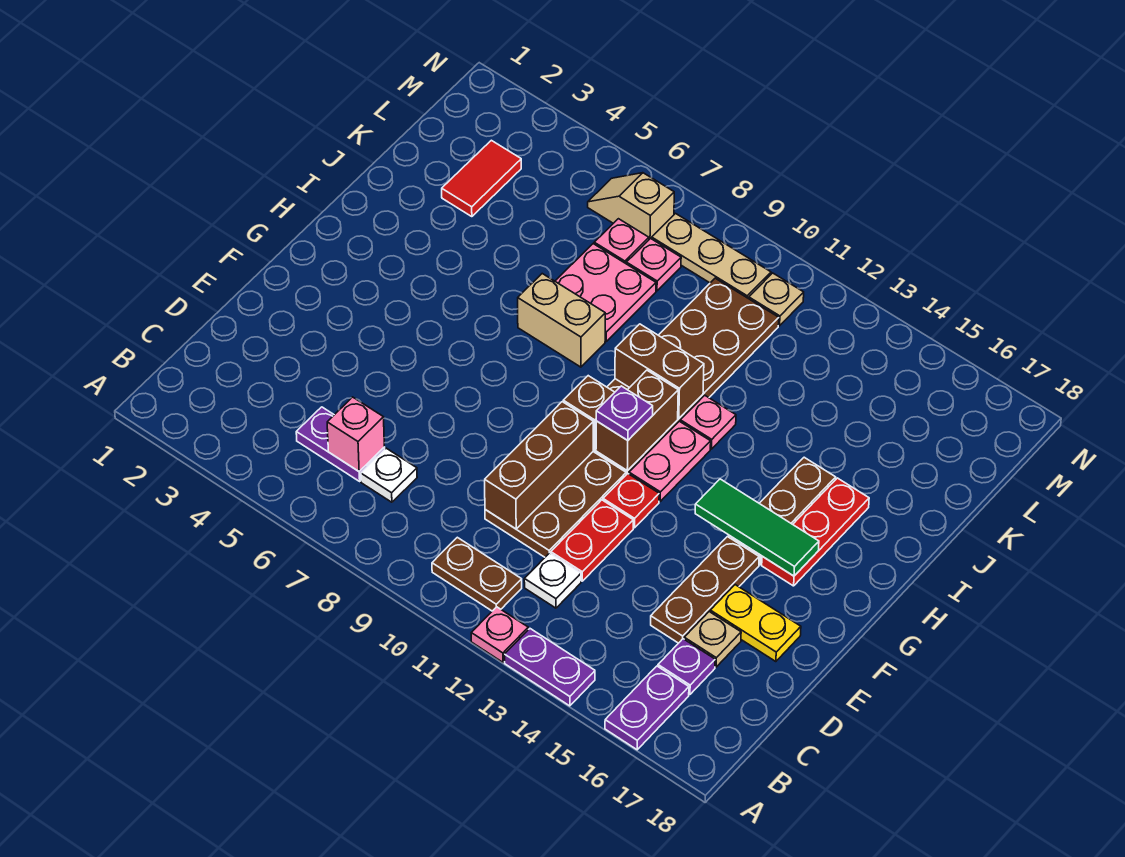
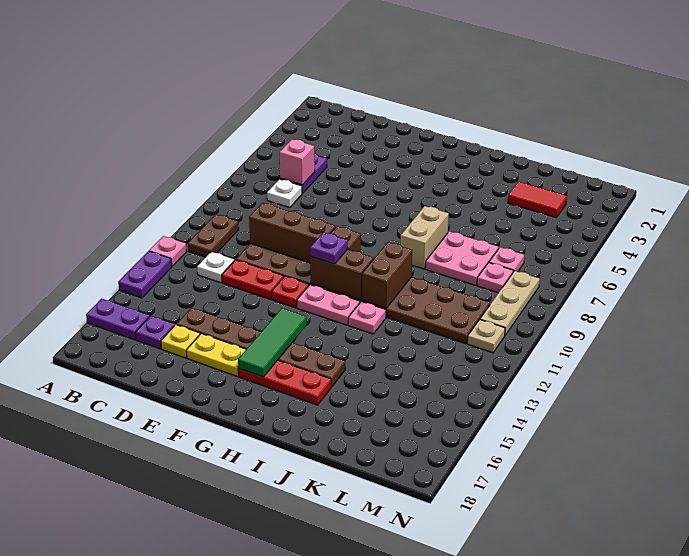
tan plate D16 level 1 -> yellow plate D16 level 1
yellow plate E16:E17 level 1 -> yellow plate E16:F16 level 1
tan slope M6:M7 level 1 top 7 -> none

